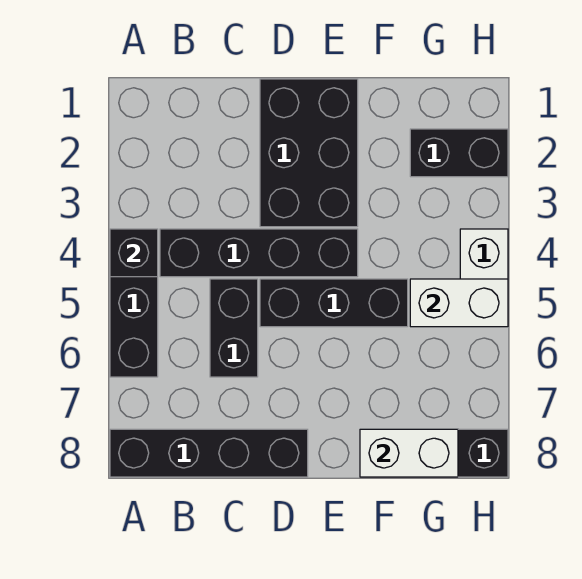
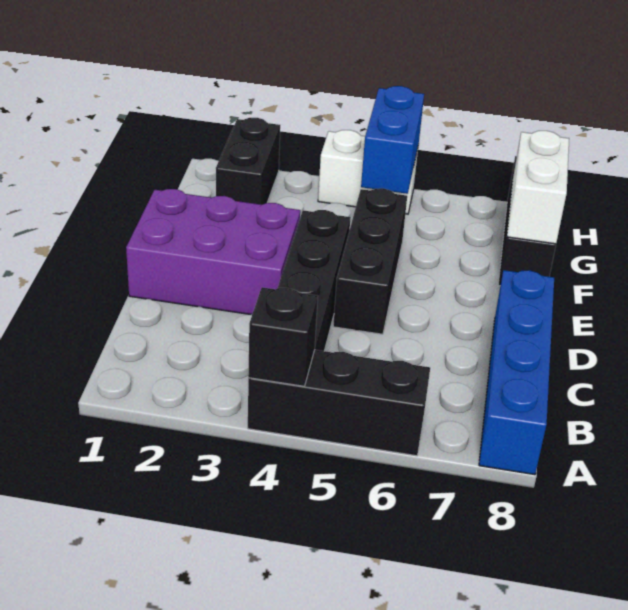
black brick A8:D8 level 1 -> blue brick A8:D8 level 1
black brick C5:C6 level 1 -> none
black brick D1:E3 level 1 -> purple brick D1:E3 level 1
white brick G5:H5 level 2 -> blue brick G5:H5 level 2

